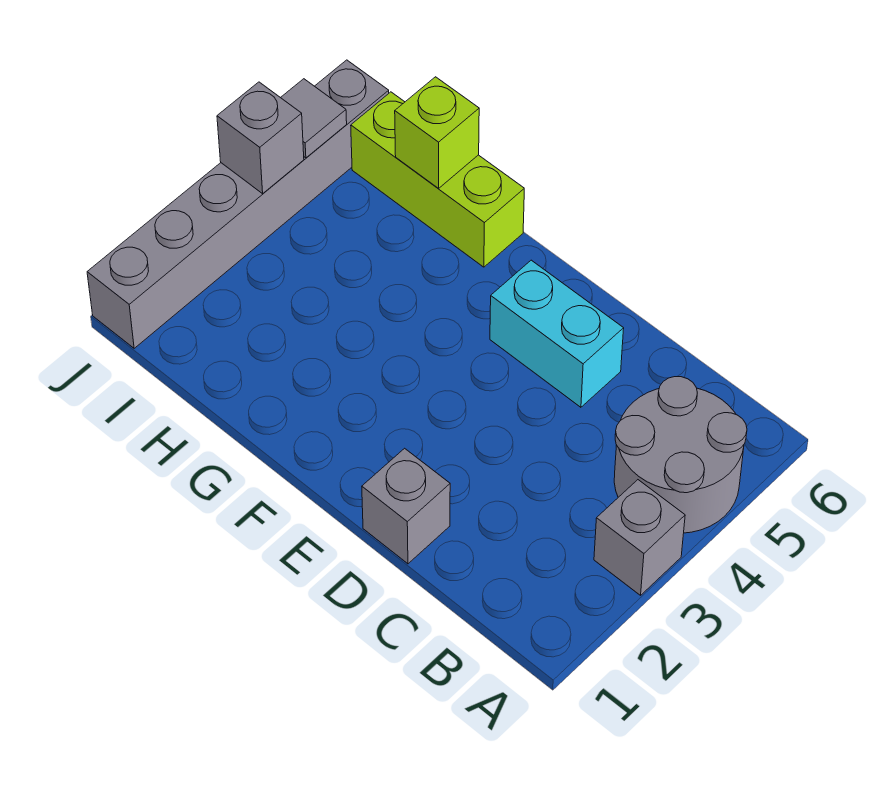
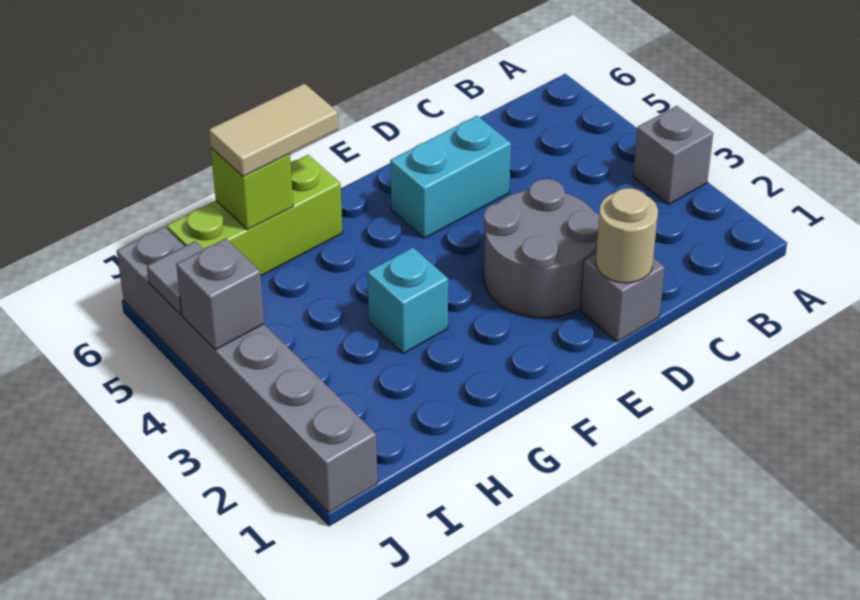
grey round brick A4:B5 level 1 -> grey round brick D2:E3 level 1
none -> tan round brick D1 level 2
none -> cyan brick G3 level 1
none -> tan tile G6:H6 level 3

